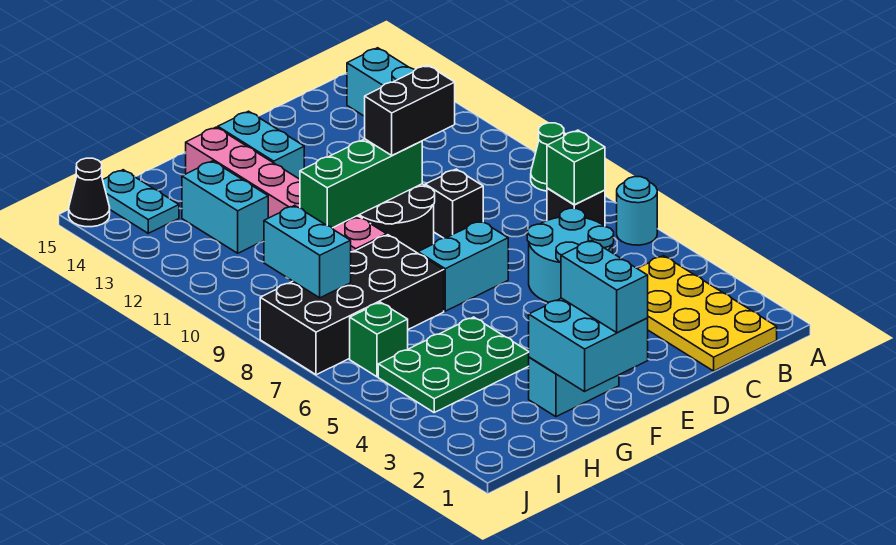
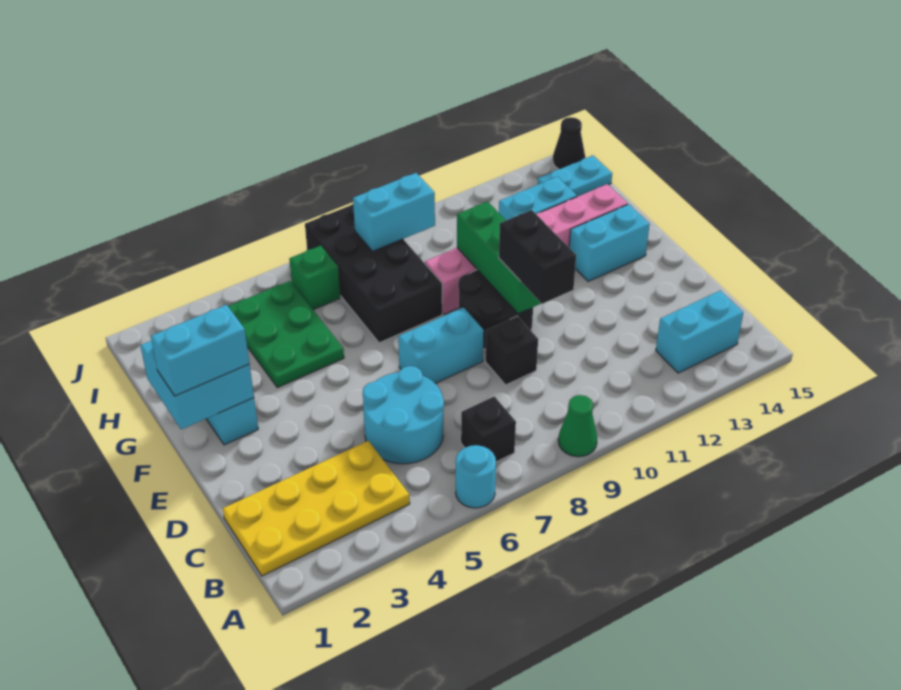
green brick B7 level 2 -> none
cyan brick E7:F7 level 1 -> cyan brick E7:E8 level 1

